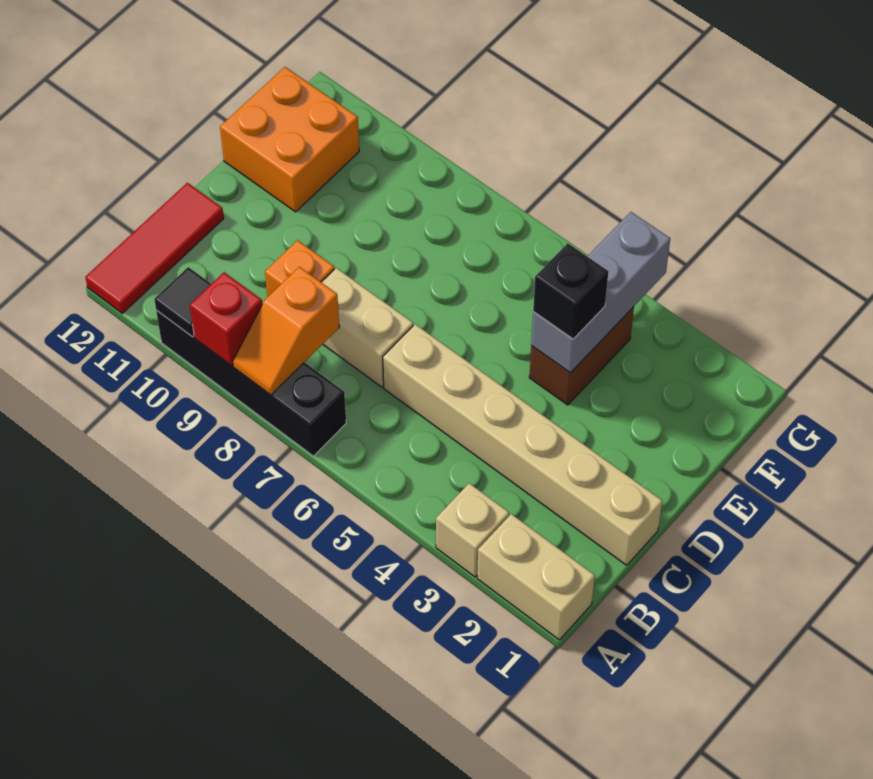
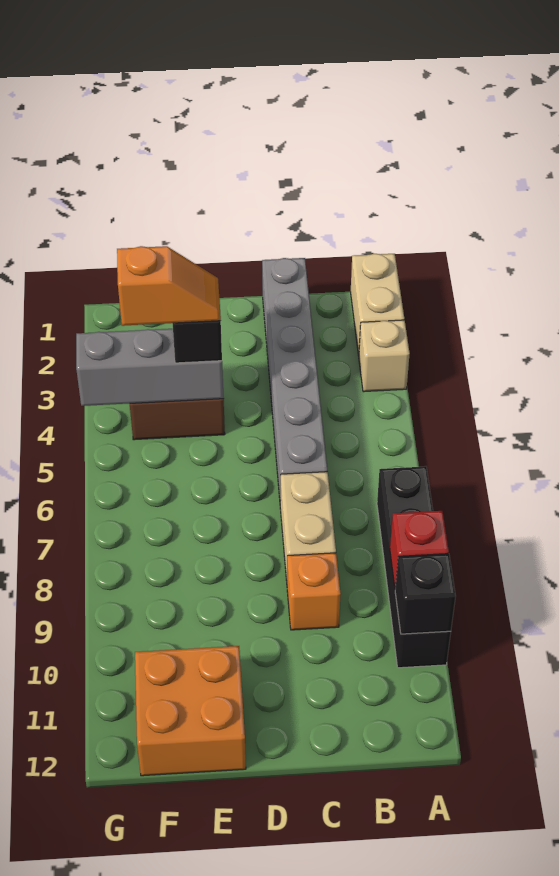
orange slope A8:B8 level 2 top B -> orange slope E4:F4 level 4 top F
black tile A10 level 2 -> black brick A10 level 2
red tile A12:C12 level 1 -> none
tan brick C1:C6 level 1 -> grey brick C1:C6 level 1

